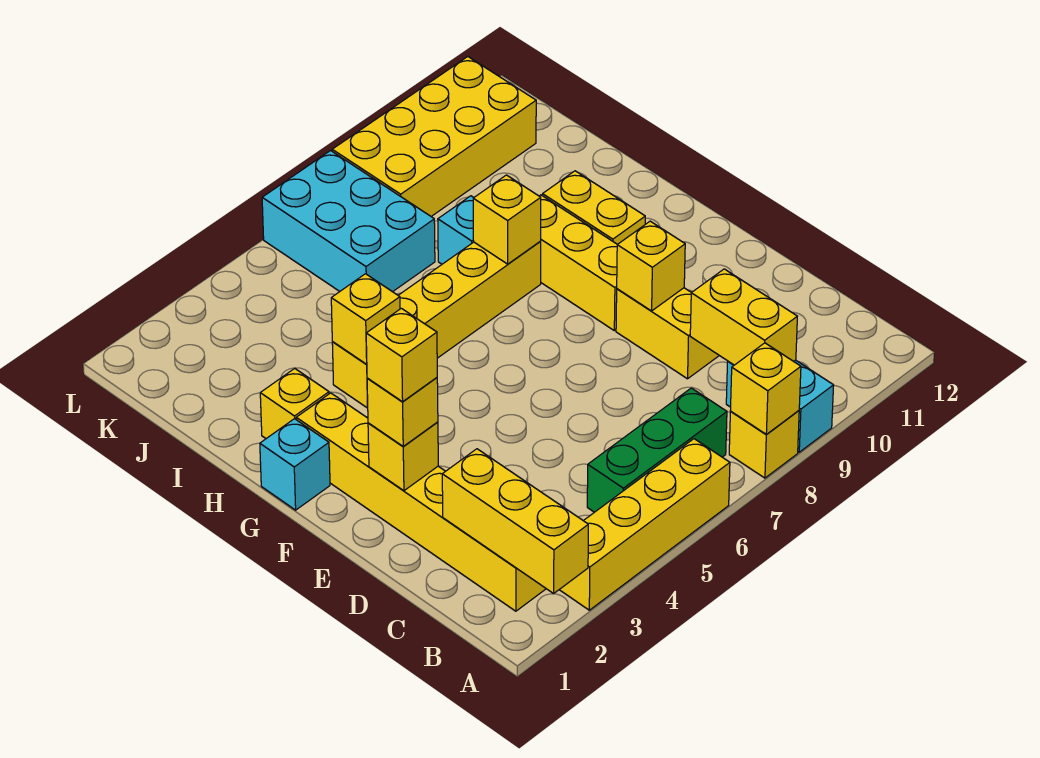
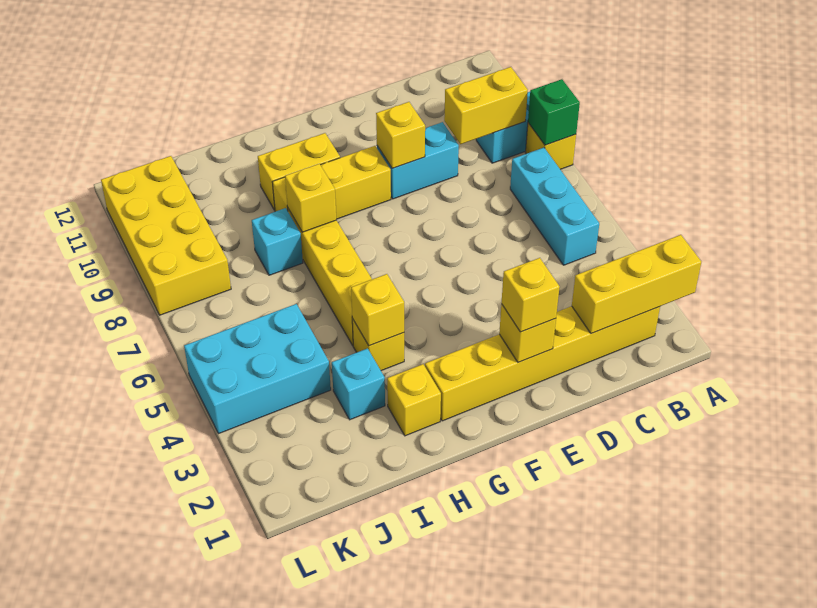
yellow brick A3:A6 level 1 -> none
yellow brick A8 level 2 -> green brick A8 level 2
green brick B5:B7 level 1 -> cyan brick B5:B7 level 1
yellow brick D9:E9 level 1 -> cyan brick D9:E9 level 1
yellow brick E2 level 4 -> none
cyan brick G1 level 1 -> cyan brick I3 level 1
cyan brick J6:L7 level 1 -> cyan brick J4:L5 level 1

